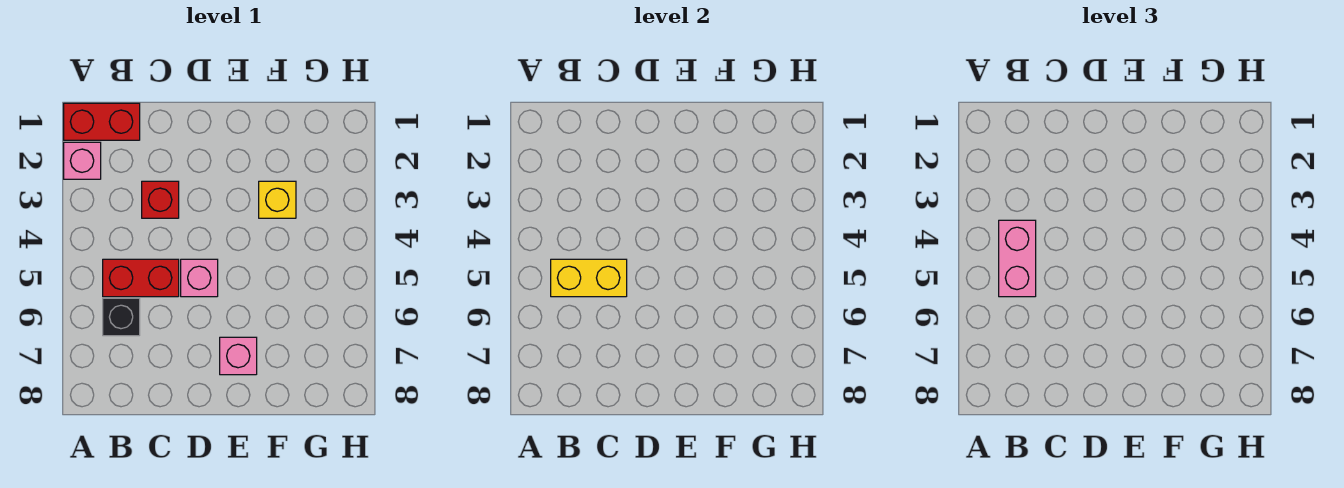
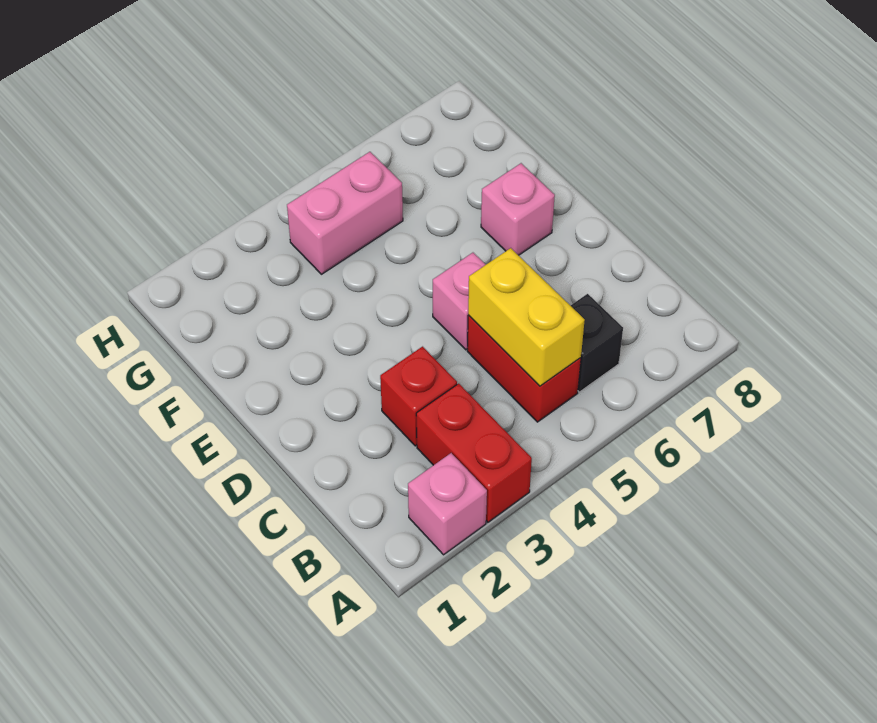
red brick A1:B1 level 1 -> red brick A3:B3 level 1
pink brick B4:B5 level 3 -> pink brick G4:G5 level 1
yellow brick F3 level 1 -> none

